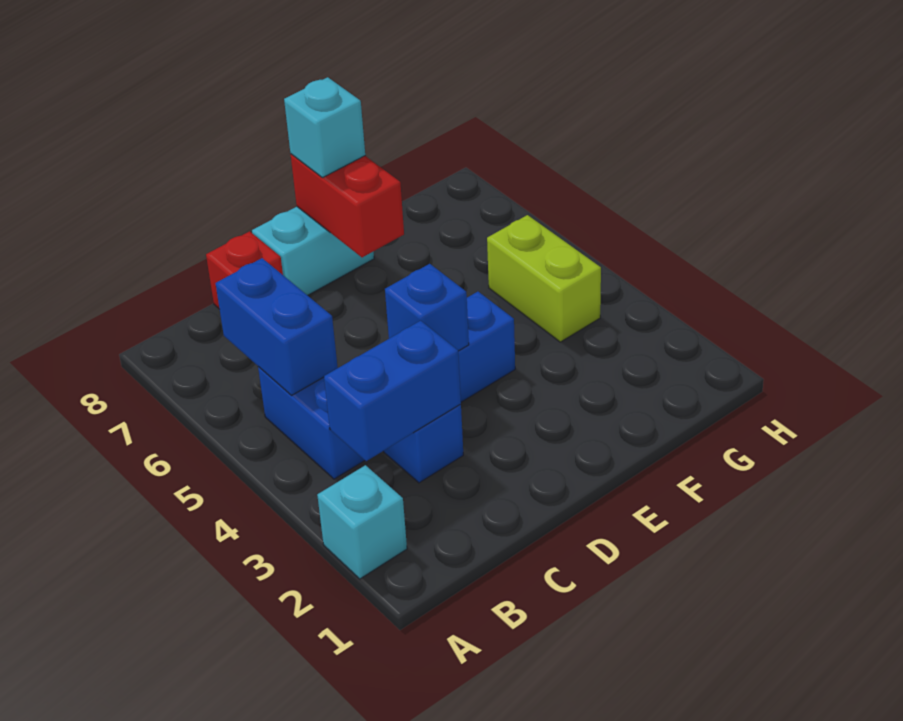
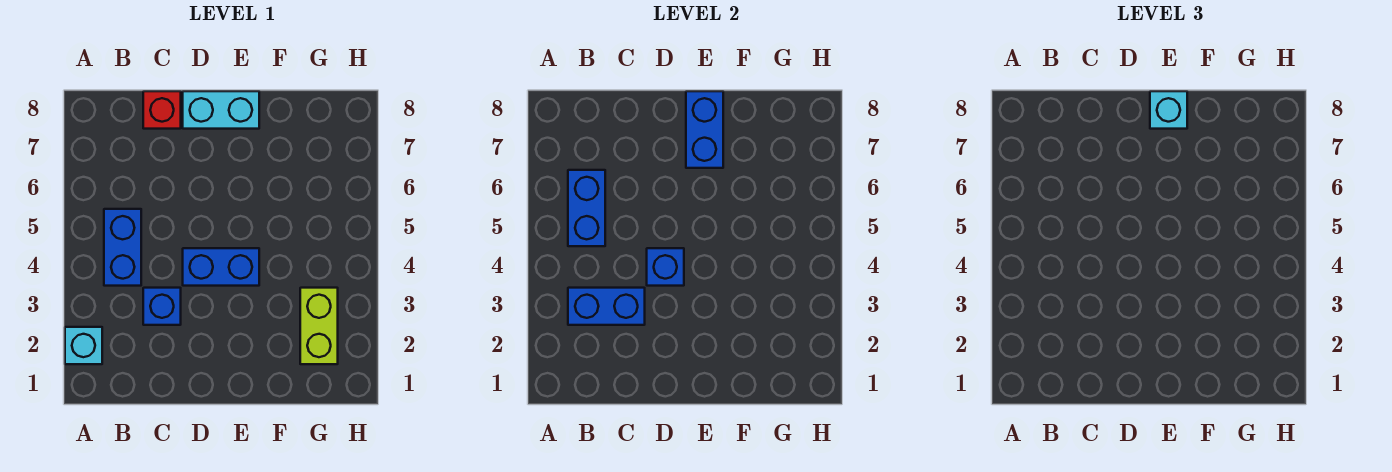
red brick E7:E8 level 2 -> blue brick E7:E8 level 2
lime brick G4:G5 level 1 -> lime brick G2:G3 level 1

